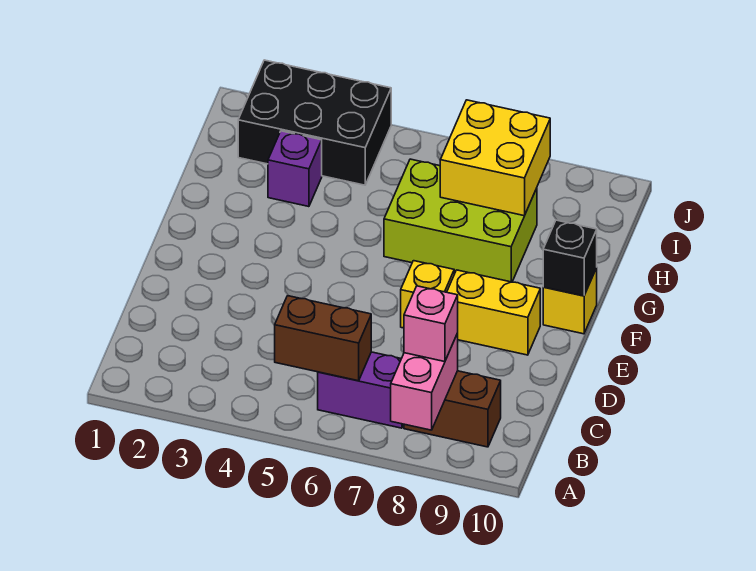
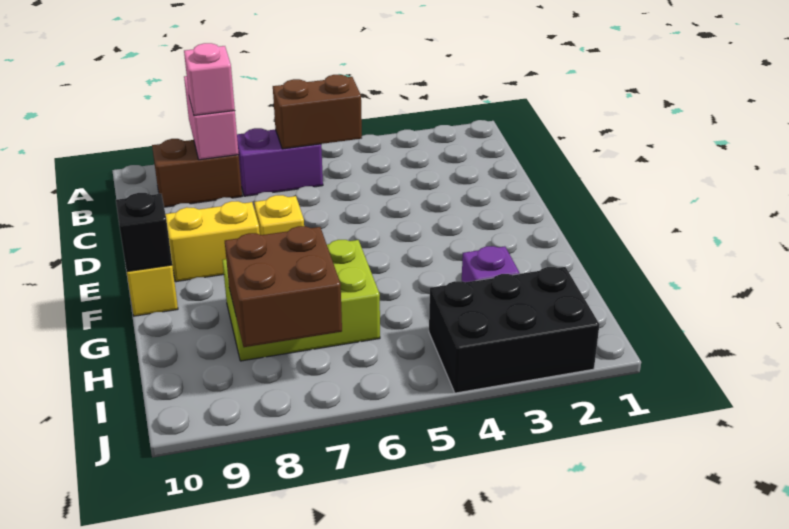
yellow brick H7:I8 level 2 -> brown brick H7:I8 level 2

